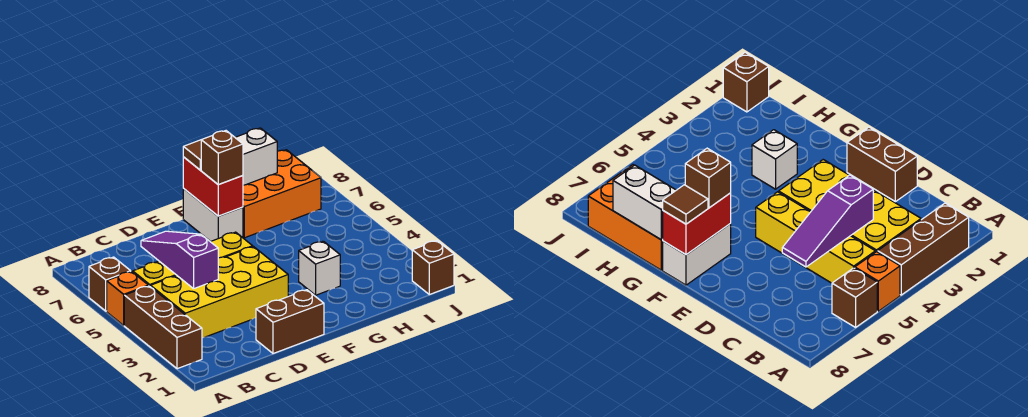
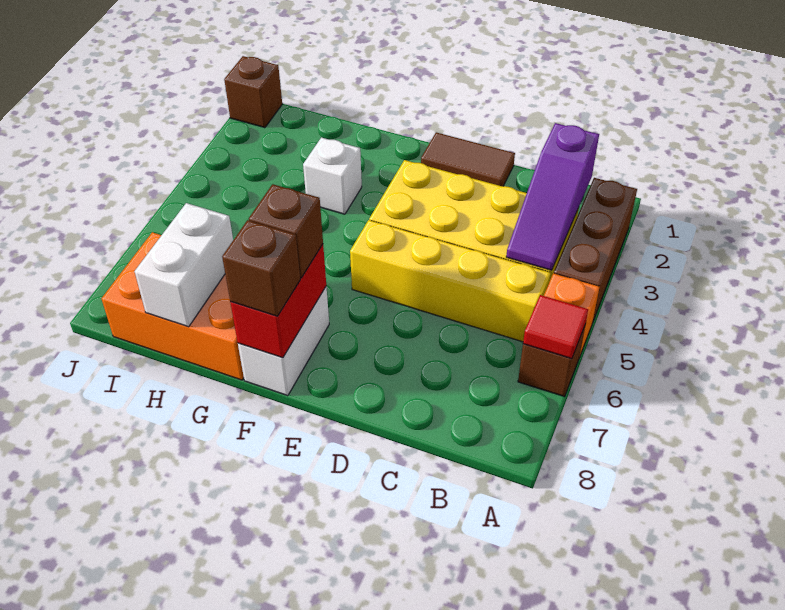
none -> red tile A6 level 2
purple slope C4:C6 level 2 top 4 -> purple slope B2:B4 level 2 top 2
brown brick D1:E1 level 1 -> brown tile D1:E1 level 1
brown tile F8 level 3 -> brown brick F8 level 3
white brick G8:H8 level 2 -> white brick H7:H8 level 2

